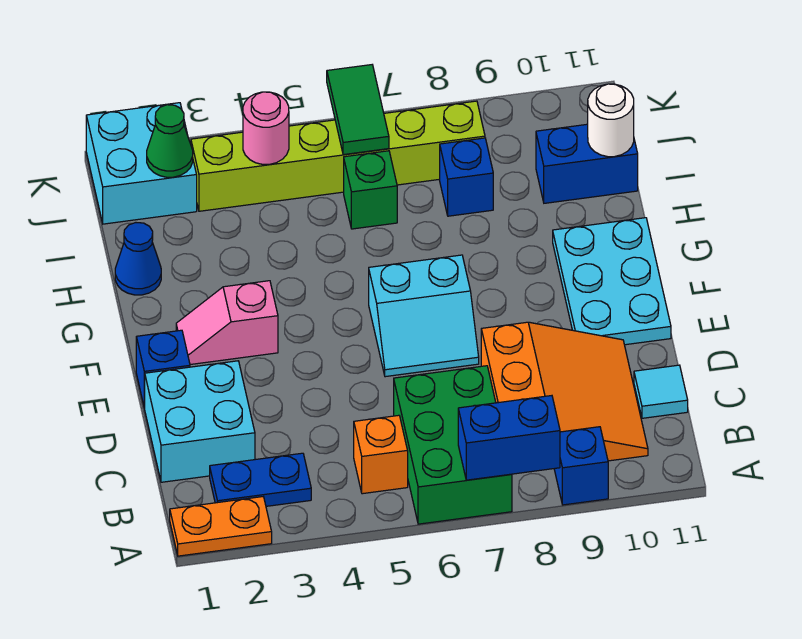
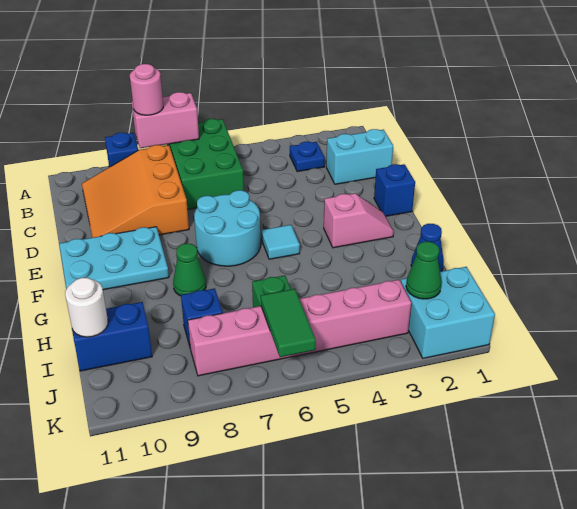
orange plate A1:A2 level 1 -> none
blue brick A7:A8 level 2 -> pink brick A7:A8 level 2
blue plate B2:B3 level 1 -> blue plate B3 level 1
orange brick B5 level 1 -> none
cyan brick C1:D2 level 1 -> cyan brick C1:C2 level 1
cyan tile C11 level 1 -> cyan tile F5 level 1
cyan slope E6:F7 level 1 top F -> cyan round brick E6:F7 level 1
cyan plate E10:G11 level 1 -> cyan plate E9:F11 level 1
none -> green cone G8 level 1
lime brick J3:J8 level 1 -> pink brick J3:J8 level 1
pink round brick J4 level 2 -> pink round brick A8 level 3

